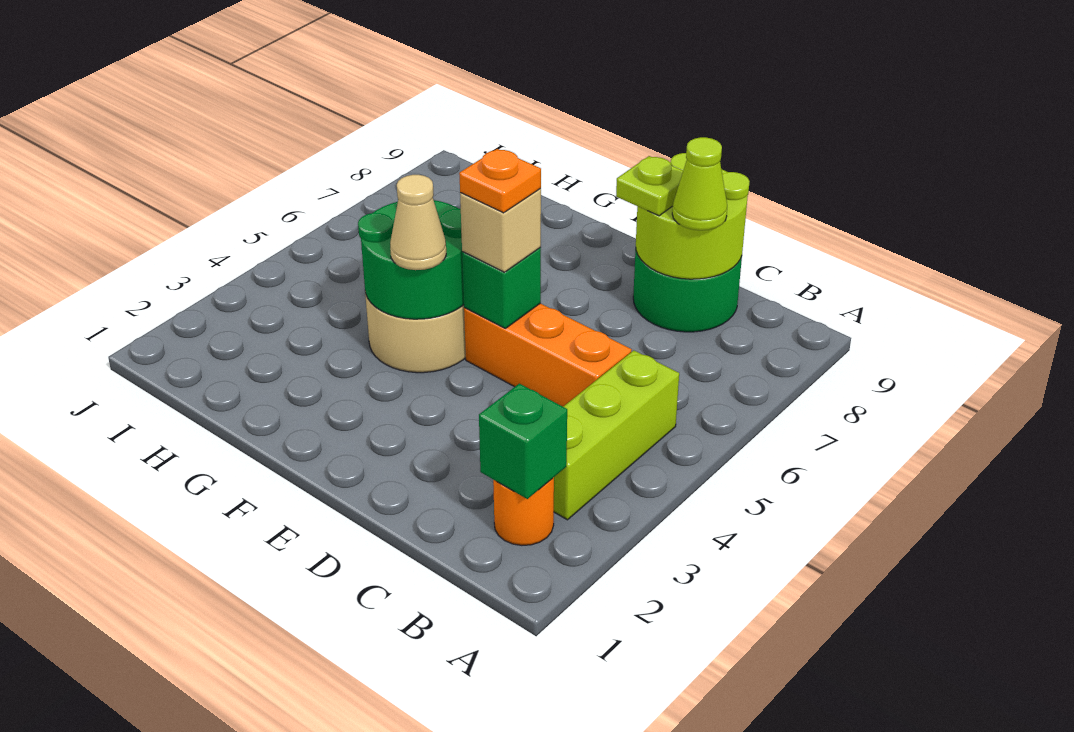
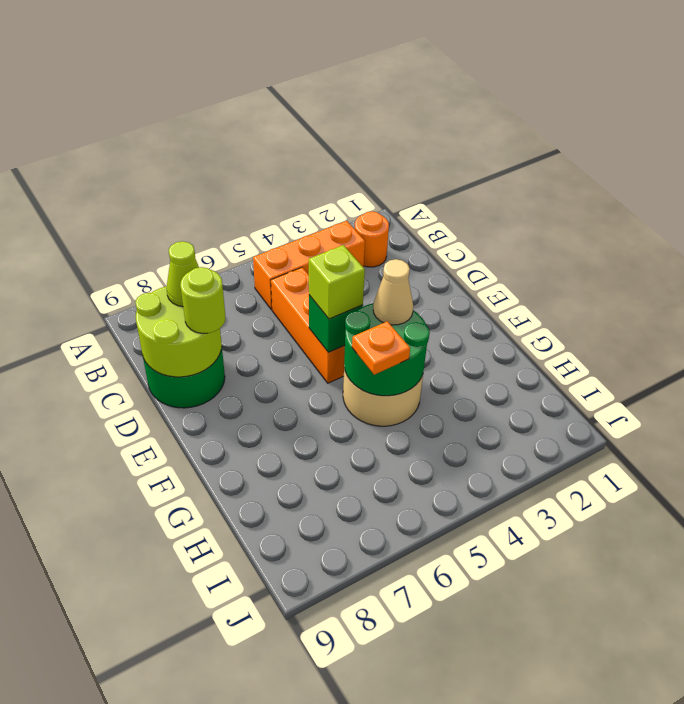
green brick B2 level 2 -> none
lime brick B3:B5 level 1 -> orange brick B3:B5 level 1
lime plate D8 level 3 -> lime round brick D8 level 3
tan brick E5 level 3 -> lime brick E5 level 3
orange plate E5 level 4 -> orange plate G5 level 3

